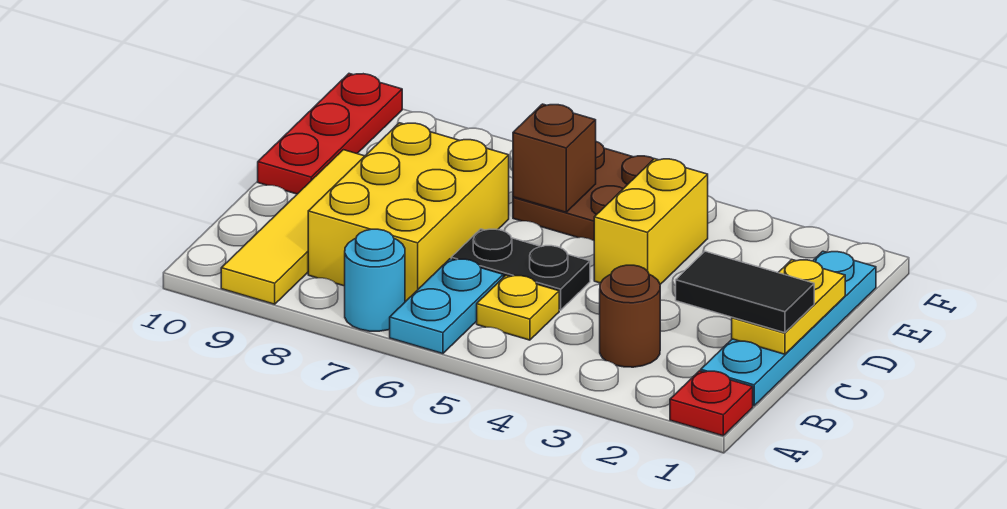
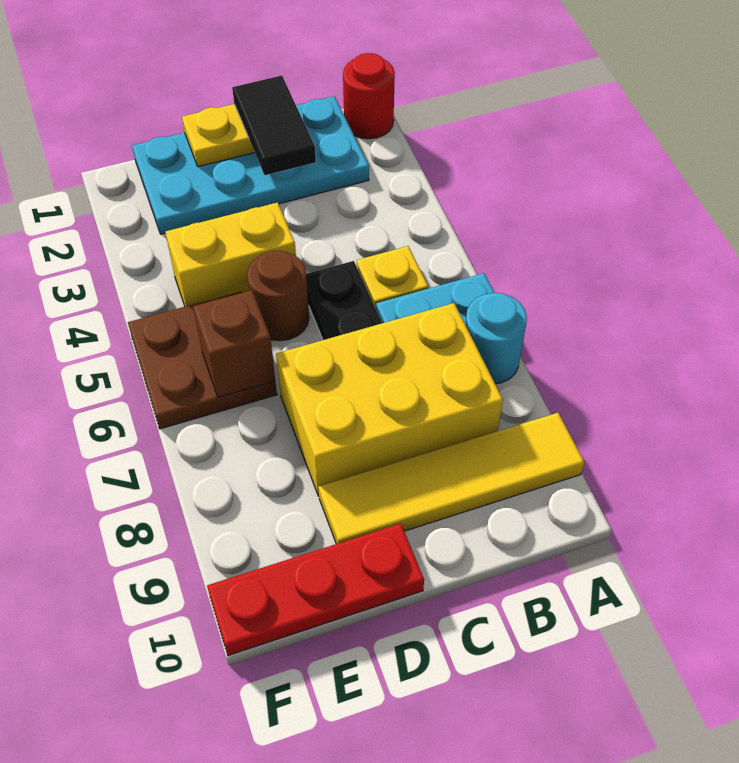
red plate A1 level 1 -> red round brick A1 level 1
cyan plate B1:E1 level 1 -> cyan plate B1:E2 level 1
brown round brick B3 level 1 -> brown round brick D5 level 1

